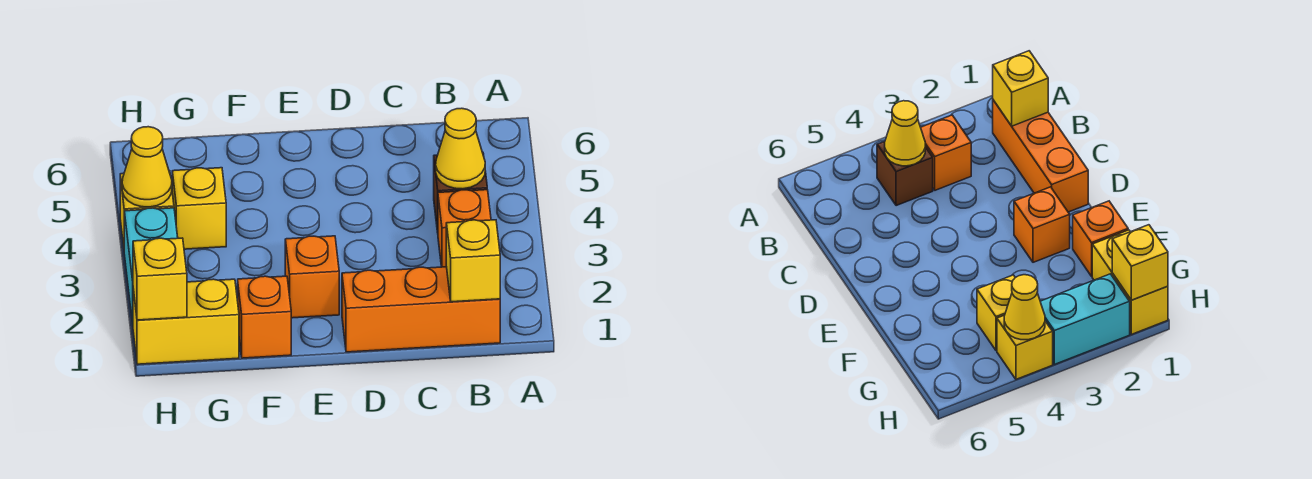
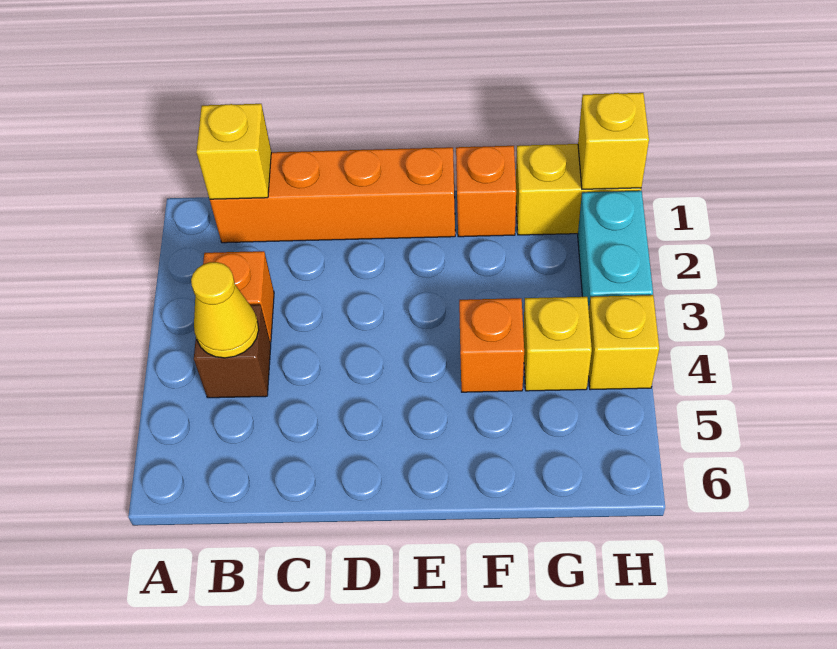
orange brick B1:D1 level 1 -> orange brick B1:E1 level 1
orange brick E2 level 1 -> orange brick F4 level 1
yellow cone H4 level 2 -> none

